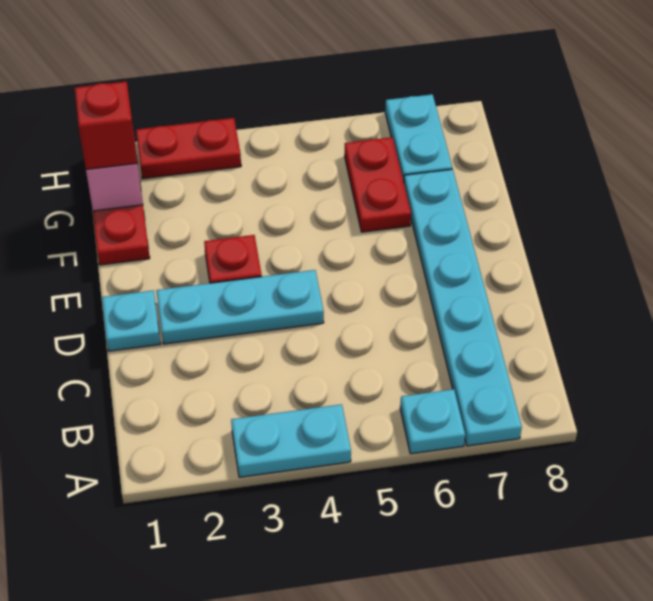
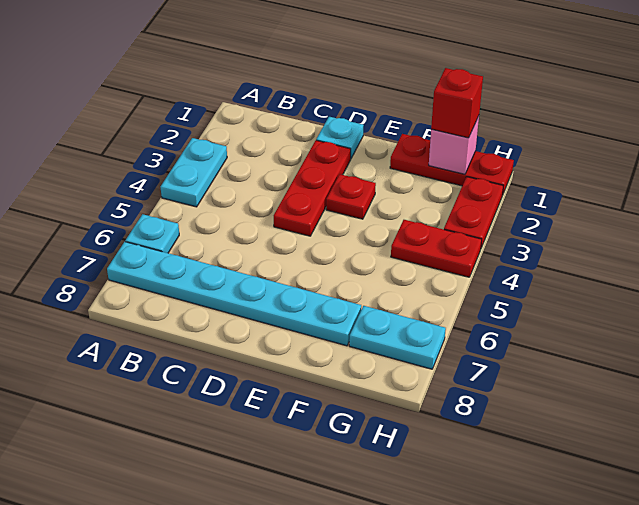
cyan plate D2:D4 level 1 -> red plate D2:D4 level 1
red plate F6:G6 level 1 -> red plate G4:H4 level 1

